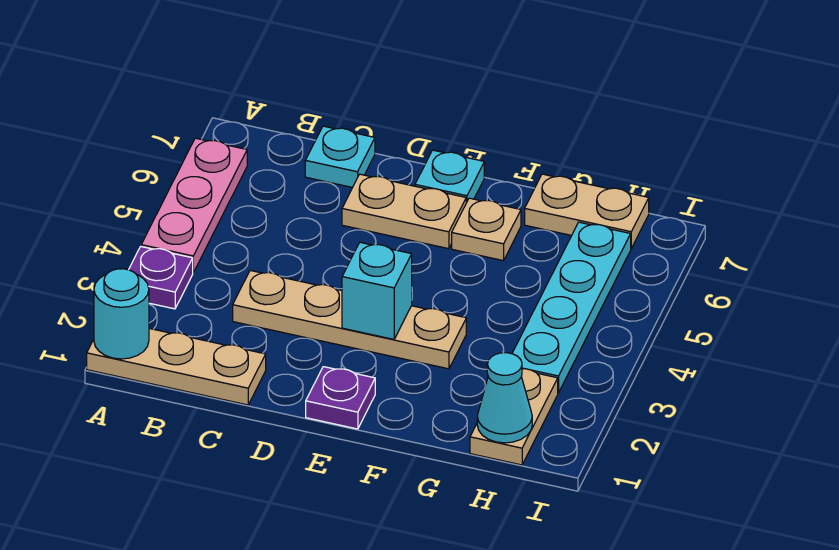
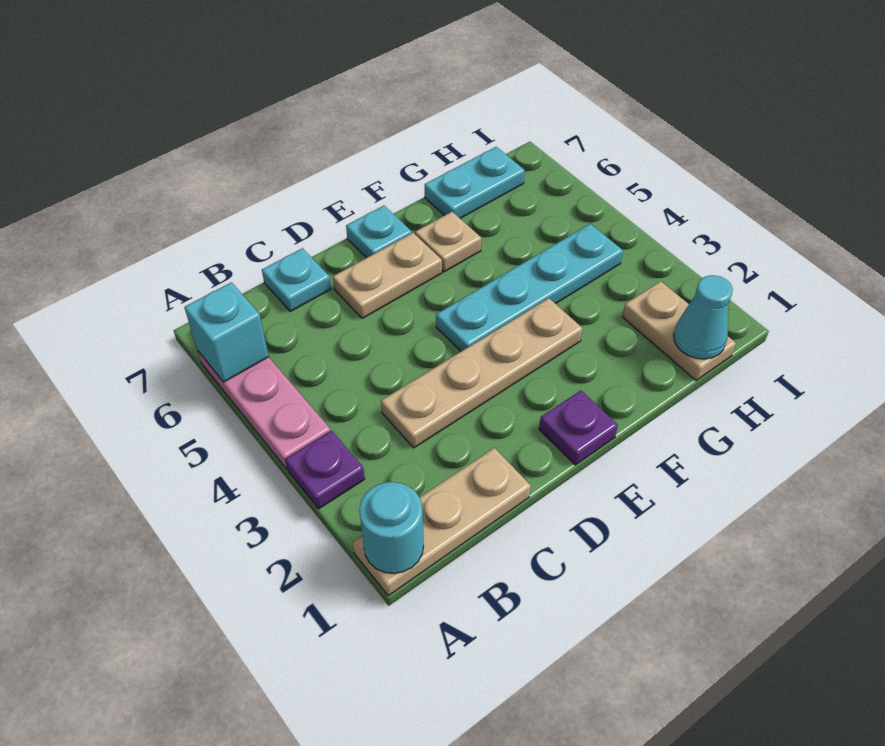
cyan brick E3 level 2 -> cyan brick A6 level 2
tan plate G7:H7 level 1 -> cyan plate G7:H7 level 1
cyan plate H3:H6 level 1 -> cyan plate E4:H4 level 1

